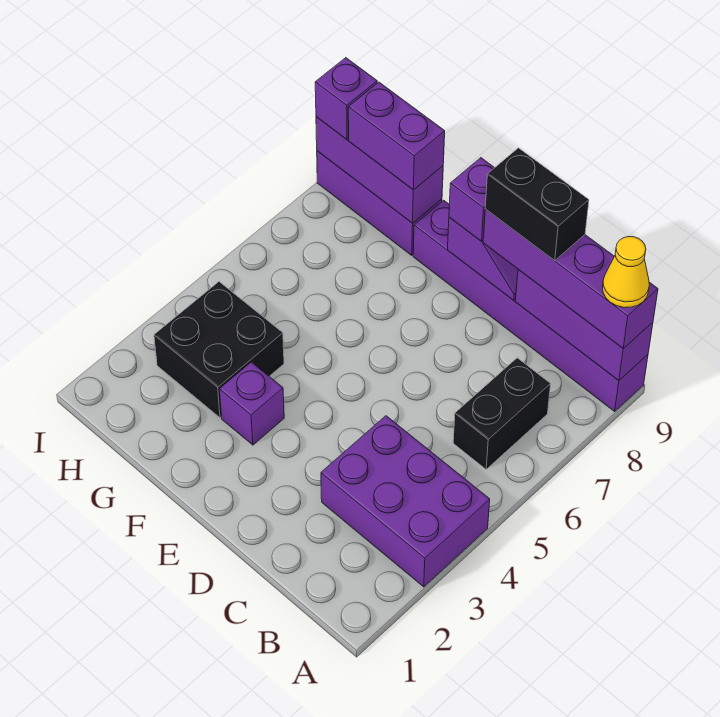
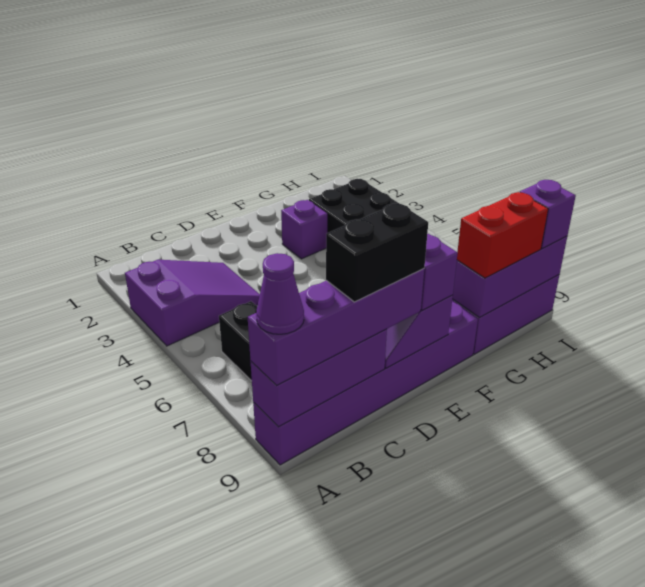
purple brick A3:C4 level 1 -> purple slope A3:C4 level 1 top A
yellow cone A9 level 4 -> purple cone A9 level 4
purple brick G9:H9 level 3 -> red brick G9:H9 level 3

